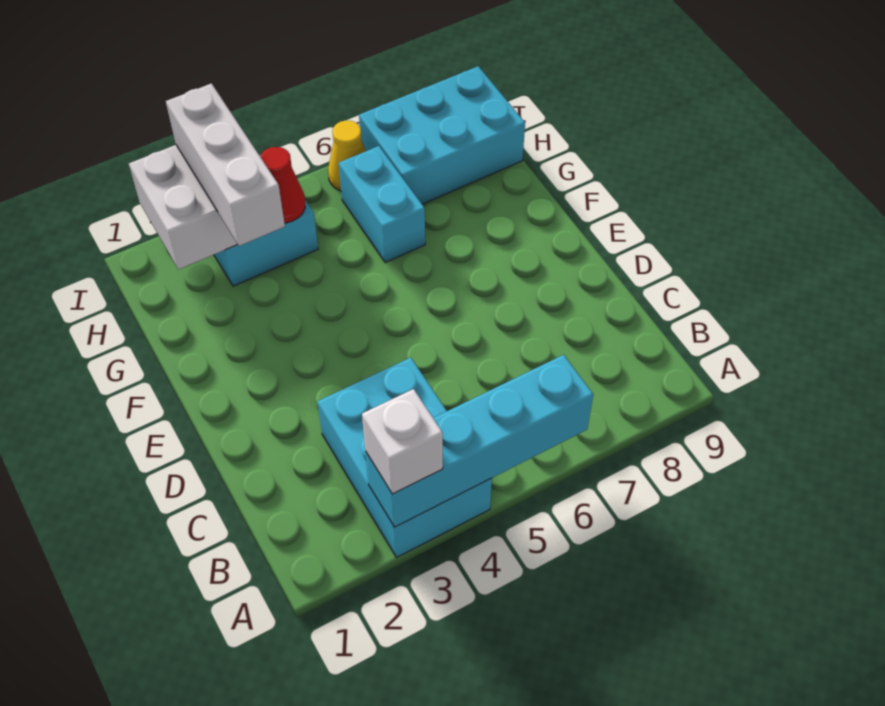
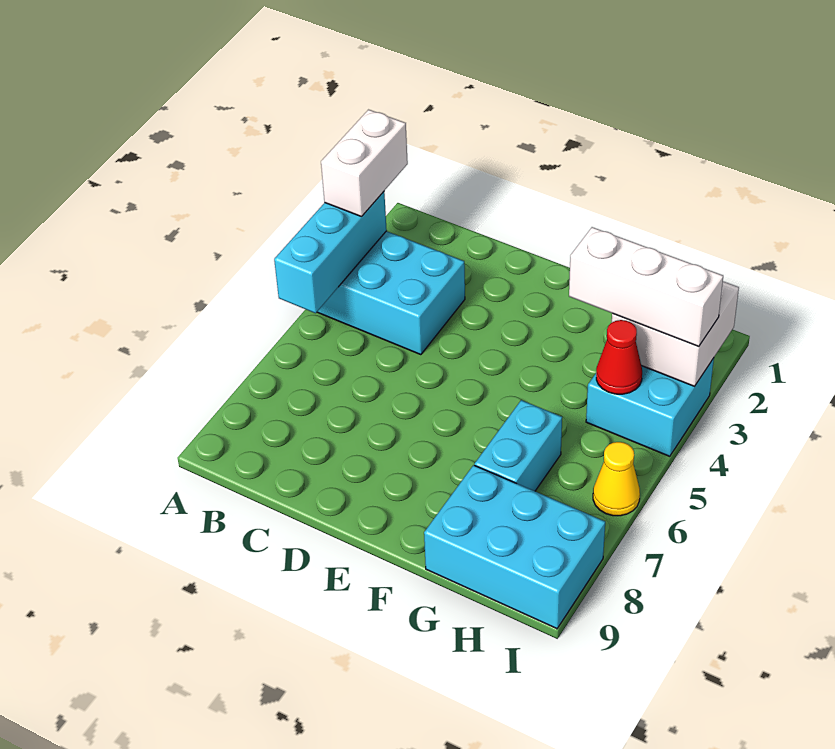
cyan brick A3:A6 level 2 -> cyan brick A3:A5 level 2
white brick A3 level 3 -> white brick A2:A3 level 3
cyan brick G6:H6 level 1 -> cyan brick G6:G7 level 1
cyan brick H7:I9 level 1 -> cyan brick G8:I9 level 1

